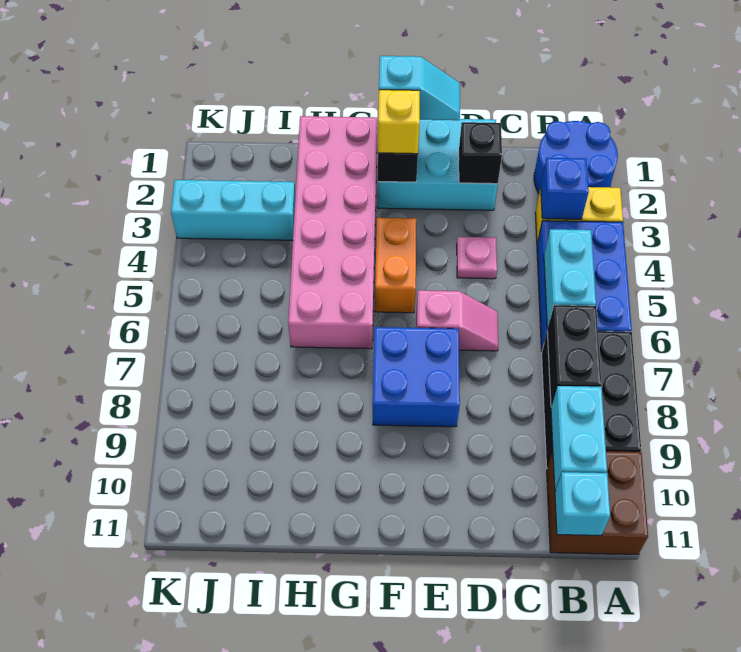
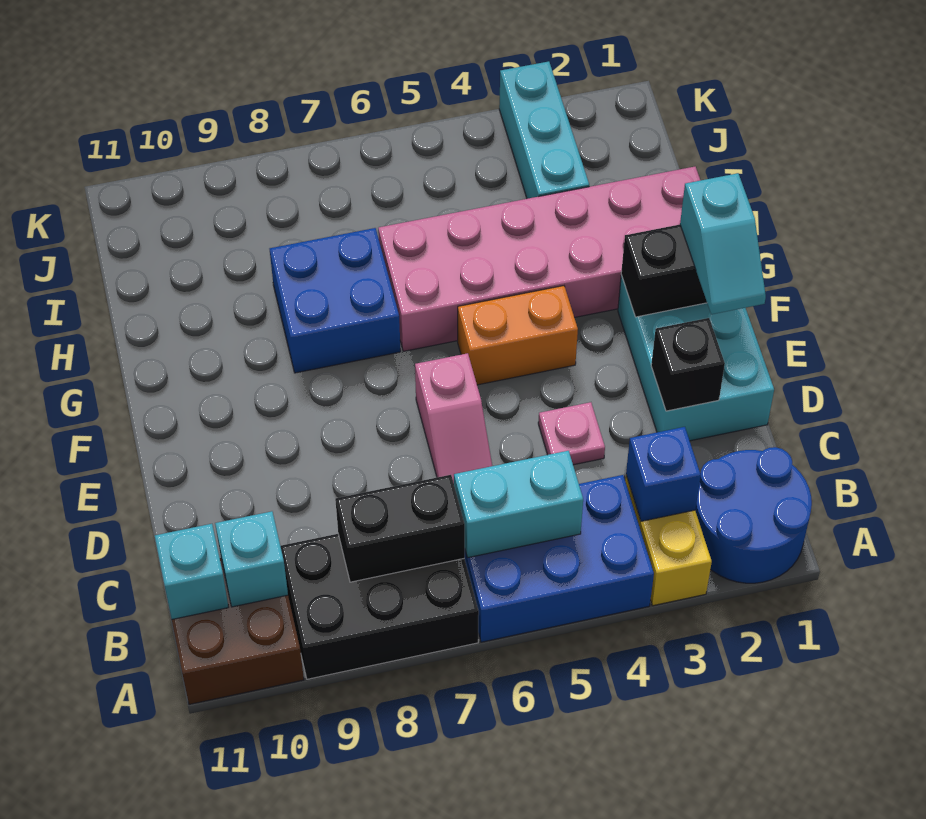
cyan brick B9:B10 level 2 -> cyan brick B10 level 2
blue brick E7:F8 level 1 -> blue brick G7:H8 level 1
yellow brick F2 level 3 -> none

